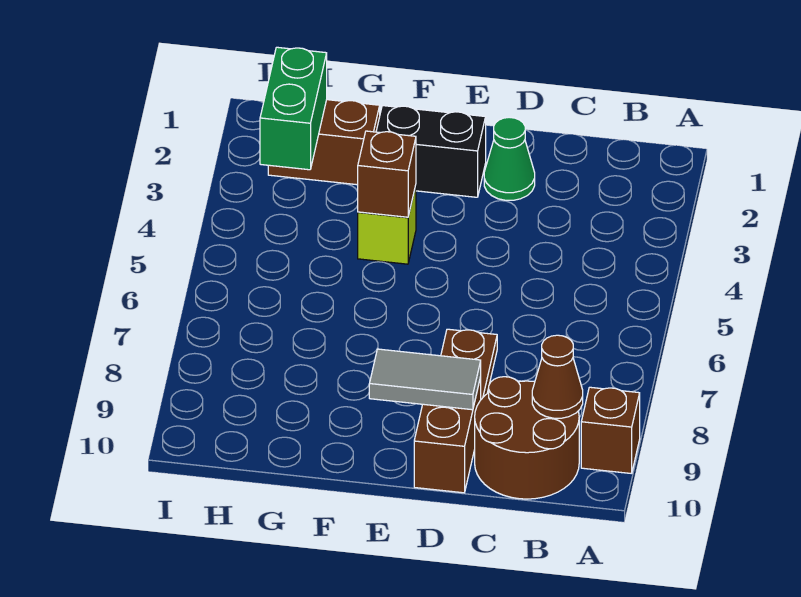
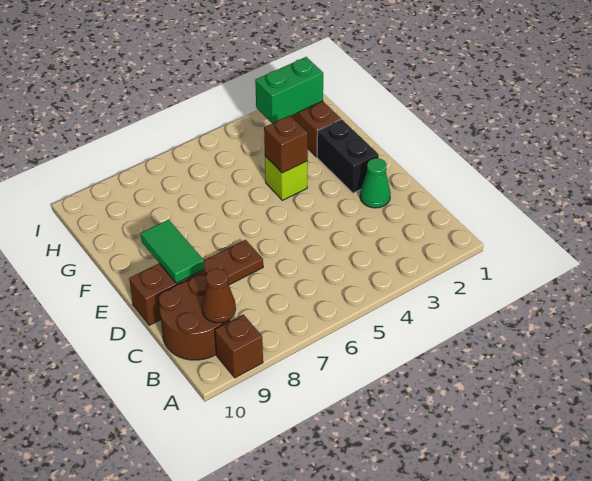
grey tile D9:E9 level 2 -> green tile D9:E9 level 2

